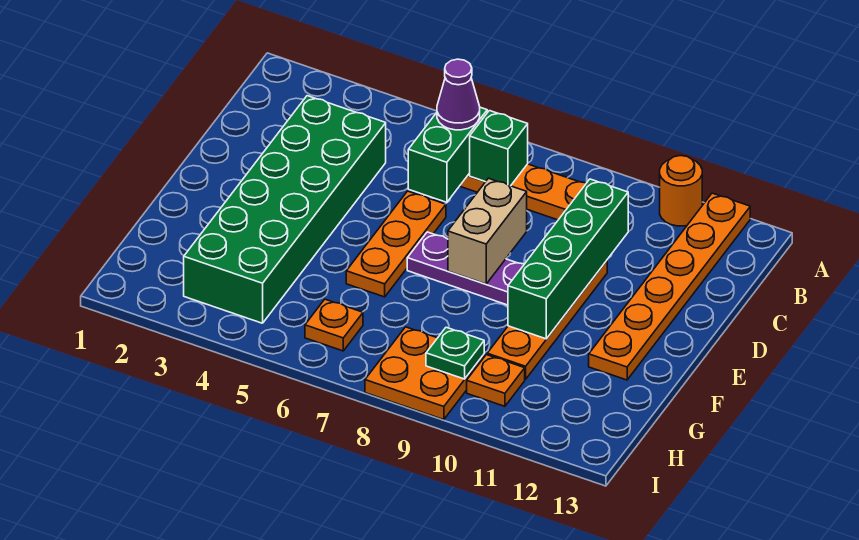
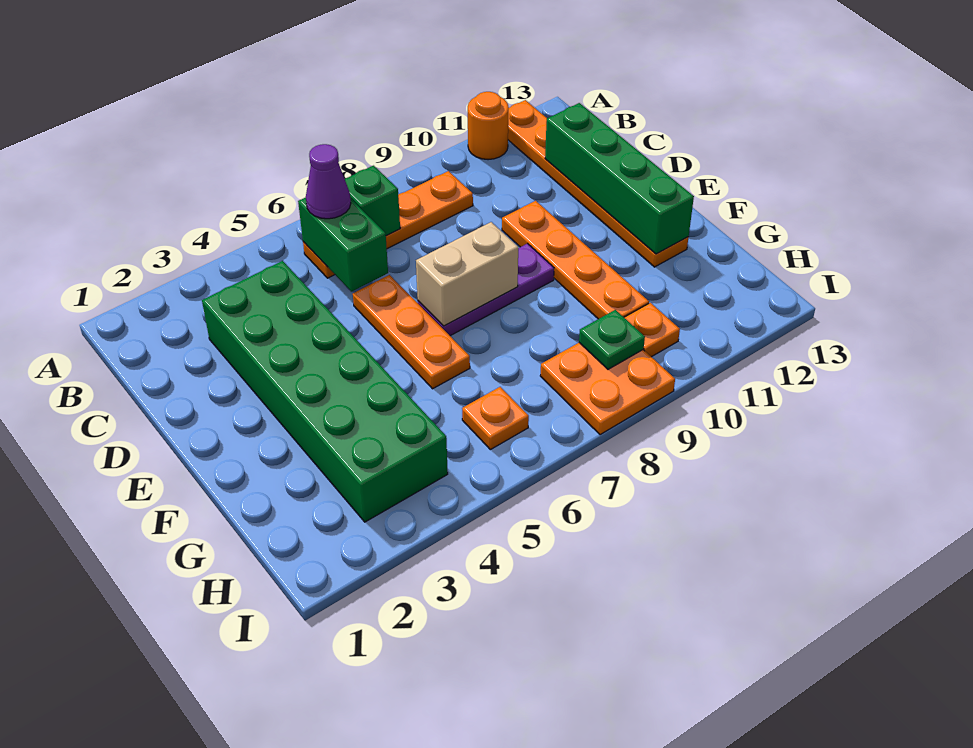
green brick C10:F10 level 2 -> green brick C12:F12 level 2
tan brick D8:E8 level 2 -> tan brick E7:E8 level 2

